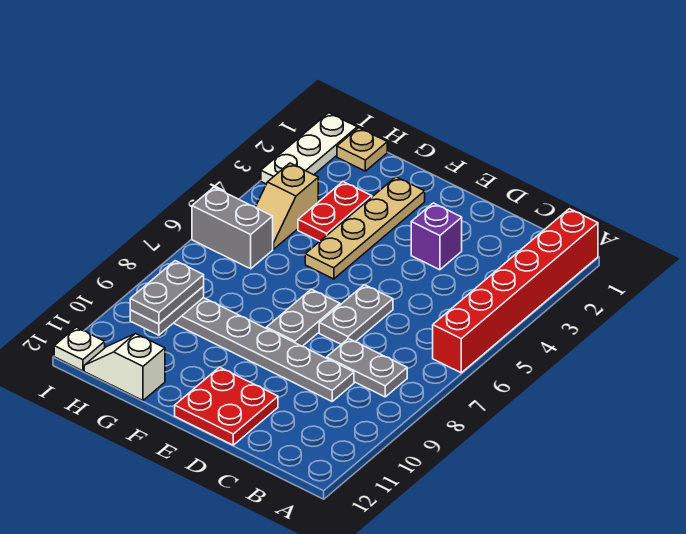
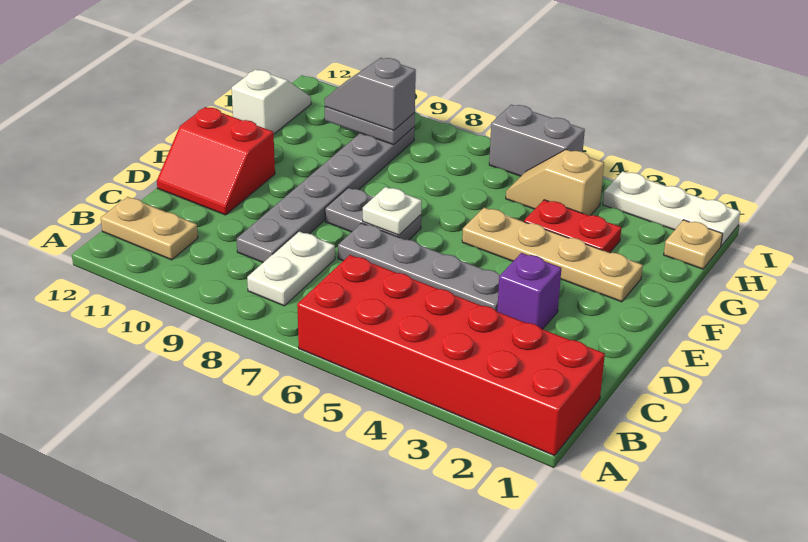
red brick A1:A6 level 1 -> red brick A1:B6 level 1
grey plate B8:C8 level 1 -> white plate B8:C8 level 1
none -> tan plate B11:B12 level 1
grey plate D6:D7 level 1 -> grey plate D4:D7 level 1
red plate D11:E12 level 1 -> red slope D11:E12 level 1 top E
grey brick H6:I6 level 1 -> grey brick I5:I6 level 1
grey plate H9:H10 level 3 -> grey slope H9:H10 level 3 top 9
white plate I12 level 1 -> white plate E7 level 2

